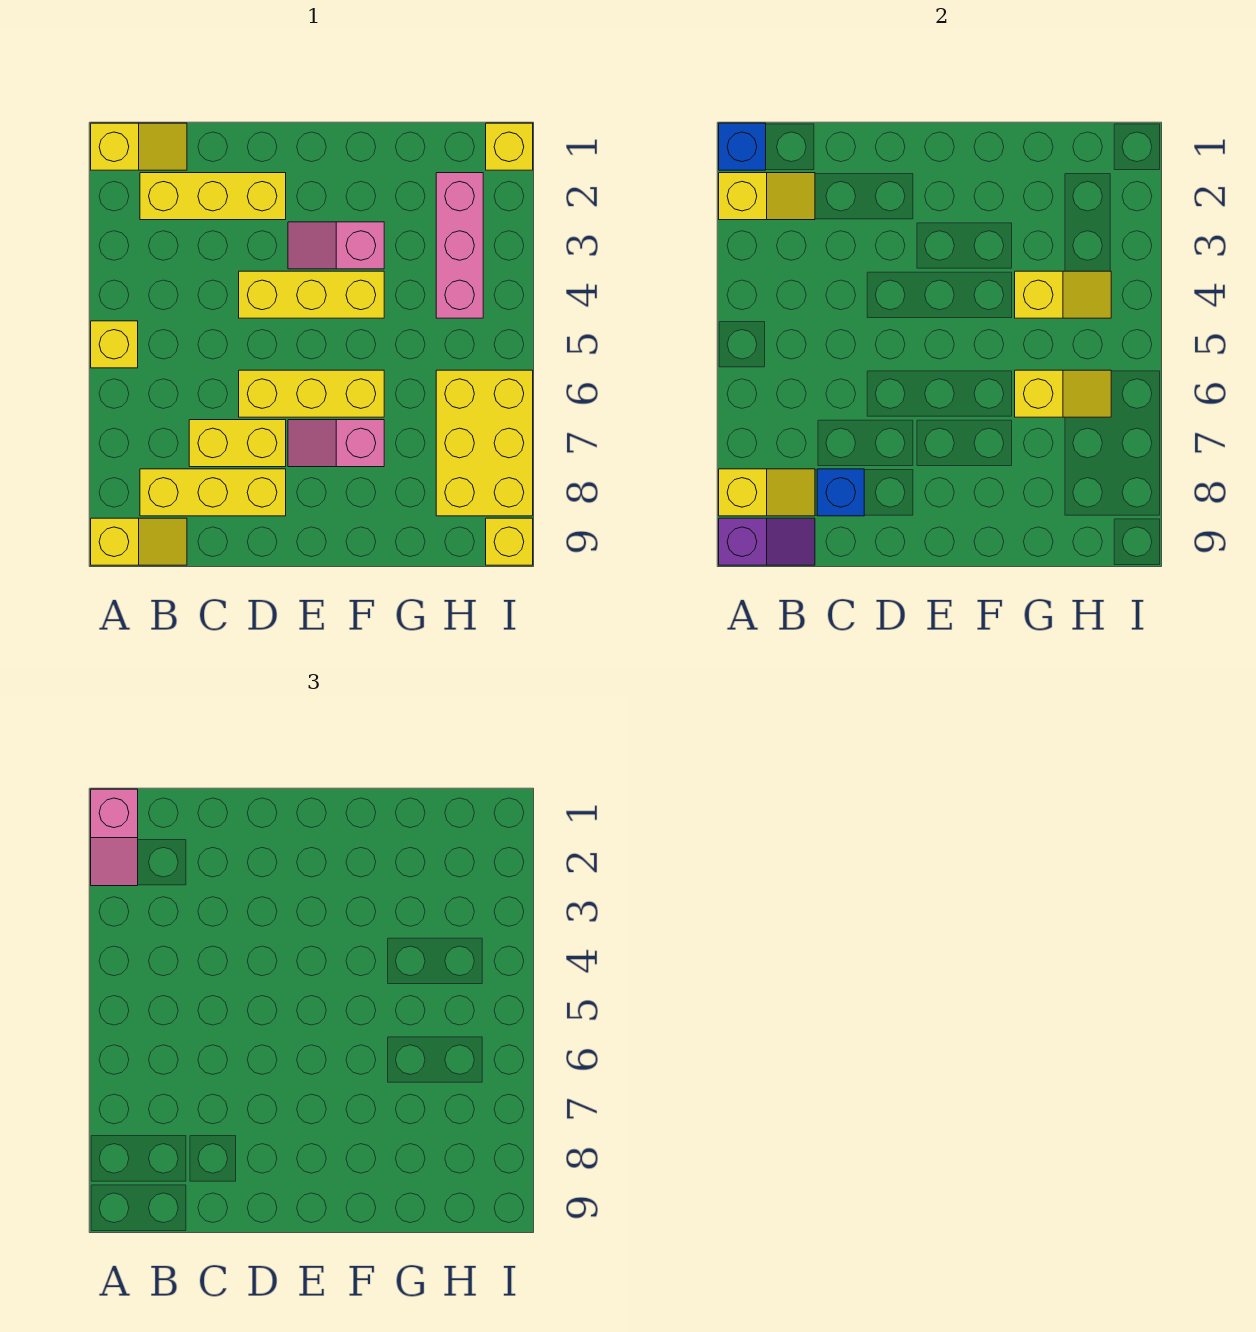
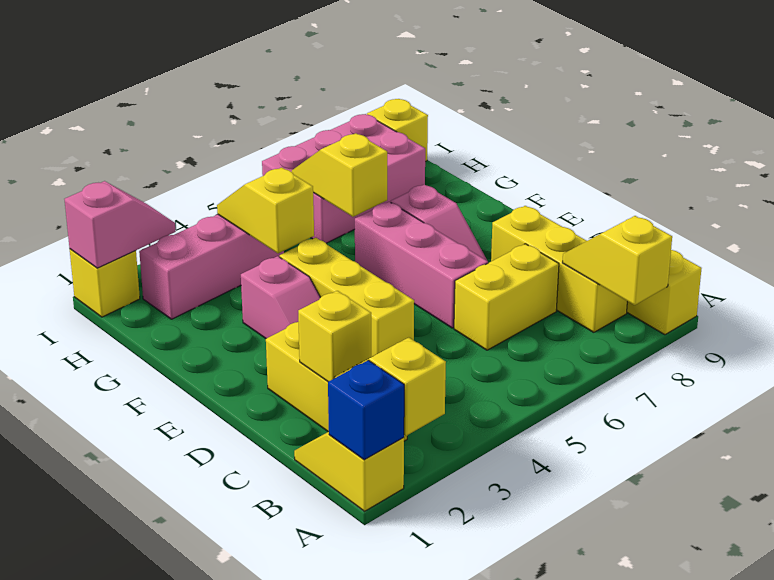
pink slope A1:A2 level 3 top 1 -> pink slope I1:I2 level 2 top 1
yellow brick A5 level 1 -> yellow brick C2 level 2
purple slope A9:B9 level 2 top A -> none
yellow brick C7:D7 level 1 -> yellow brick C6:C7 level 1
blue brick C8 level 2 -> none
yellow brick D6:F6 level 1 -> pink brick D6:F6 level 1
yellow brick H6:I8 level 1 -> pink brick H6:I8 level 1

